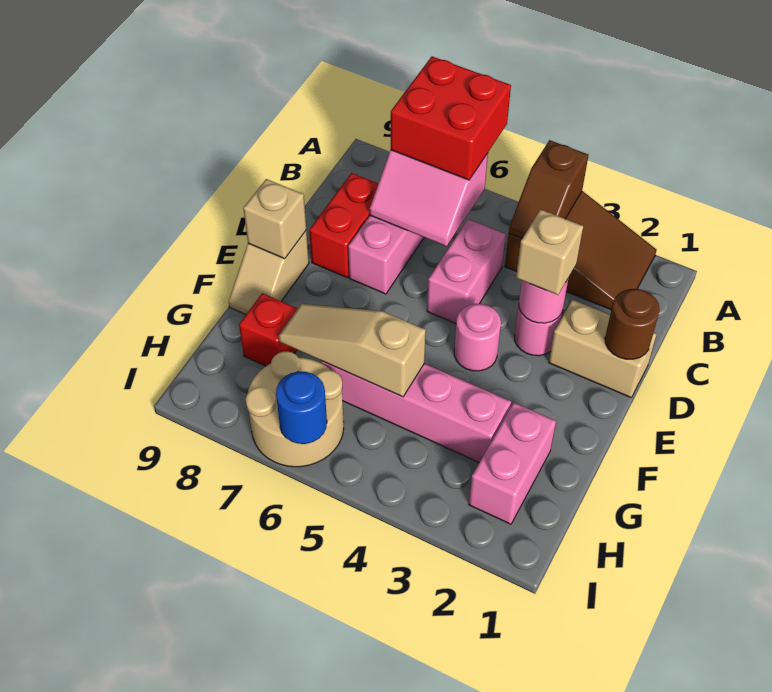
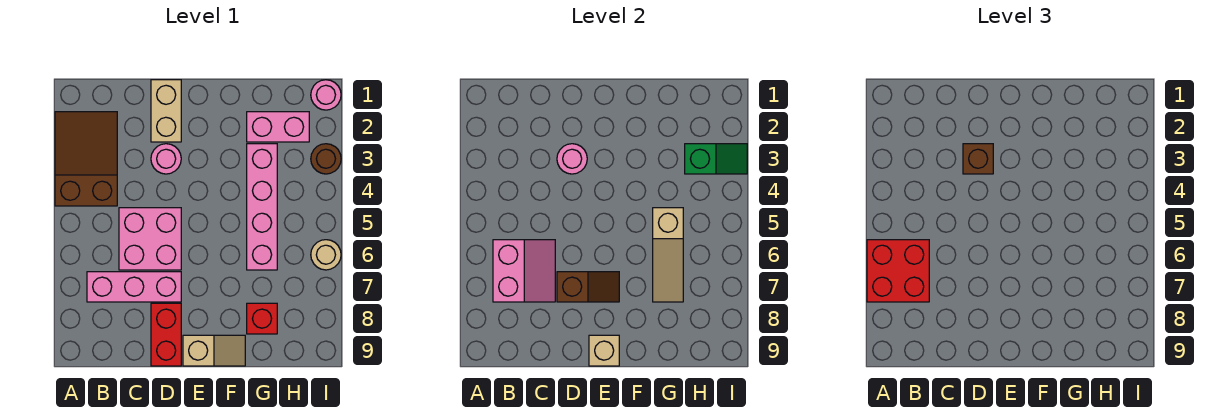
brown slope A4:B4 level 2 top A -> brown slope D7:E7 level 2 top D
pink brick C5:D5 level 1 -> pink brick C5:D6 level 1
red brick C8:D8 level 1 -> red brick D8:D9 level 1
brown round brick D1 level 2 -> brown round brick I3 level 1
tan brick D3 level 3 -> brown brick D3 level 3
pink round brick E4 level 1 -> pink round brick I1 level 1
none -> green slope H3:I3 level 2 top H
tan round brick H6:I7 level 1 -> tan round brick I6 level 1
blue round brick I6 level 2 -> none

